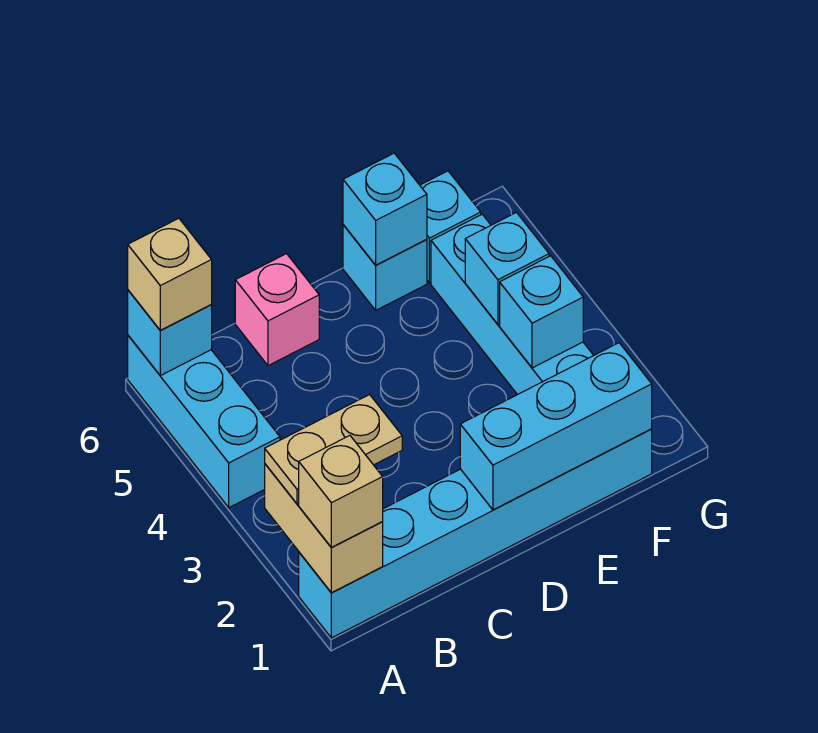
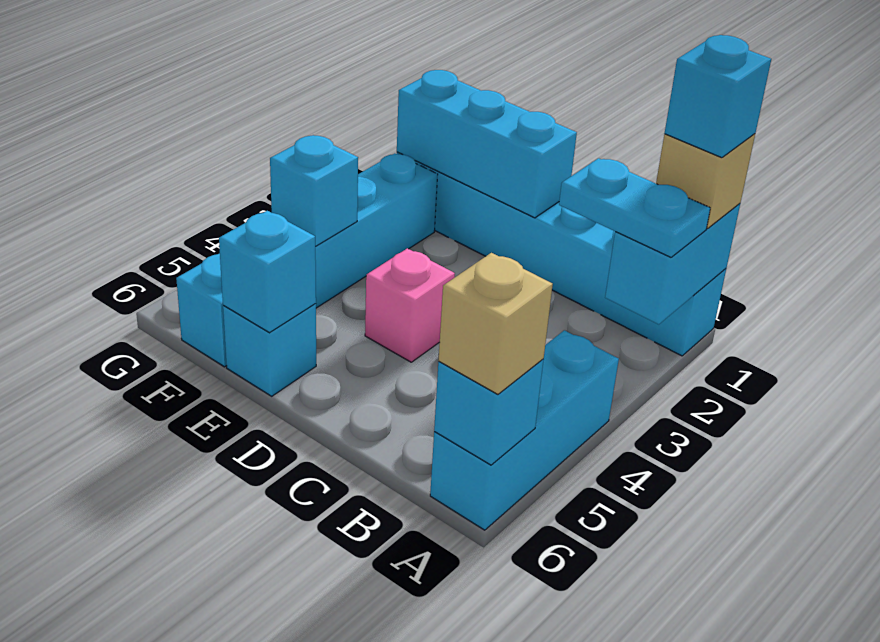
tan brick A1:A2 level 2 -> cyan brick A1:A2 level 2
tan plate A2:B2 level 3 -> cyan plate A2:B2 level 3
pink brick C6 level 1 -> pink brick D4 level 1
cyan brick F3 level 2 -> cyan brick A1 level 4

